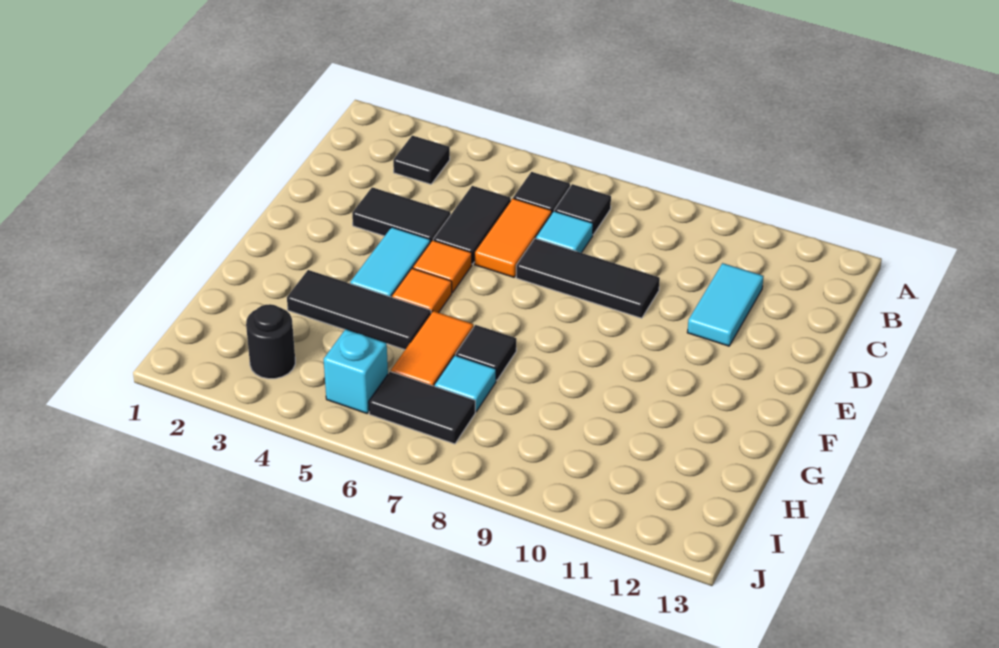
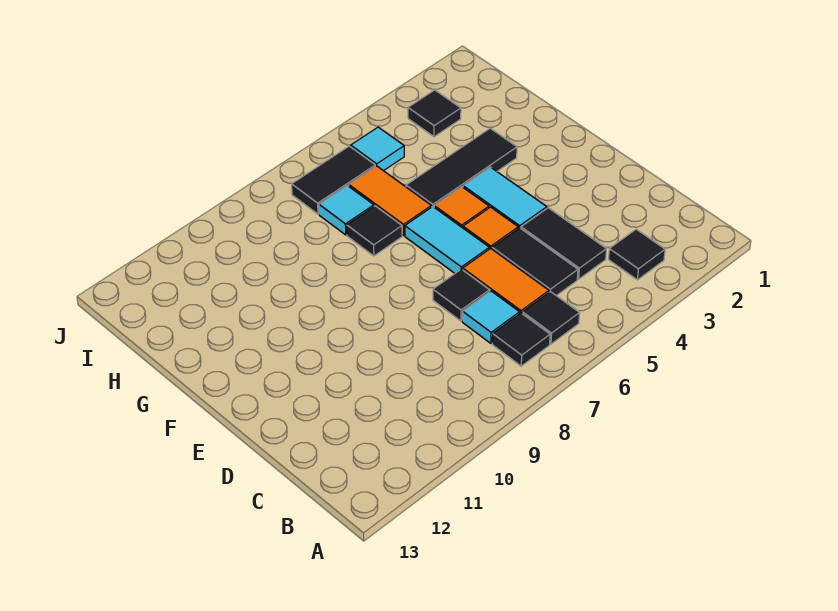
cyan tile C11:D11 level 1 -> cyan tile E6:F6 level 1
black tile D3:D4 level 1 -> black tile C4:D4 level 1
black tile D7:D9 level 1 -> black tile D7 level 1
black round brick I3 level 1 -> black tile I3 level 1
cyan brick I5 level 1 -> cyan tile I5 level 1

